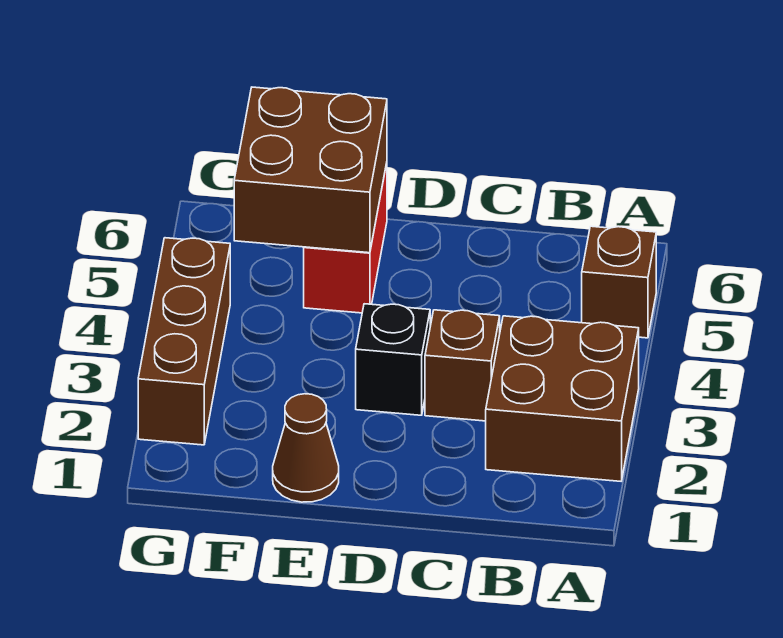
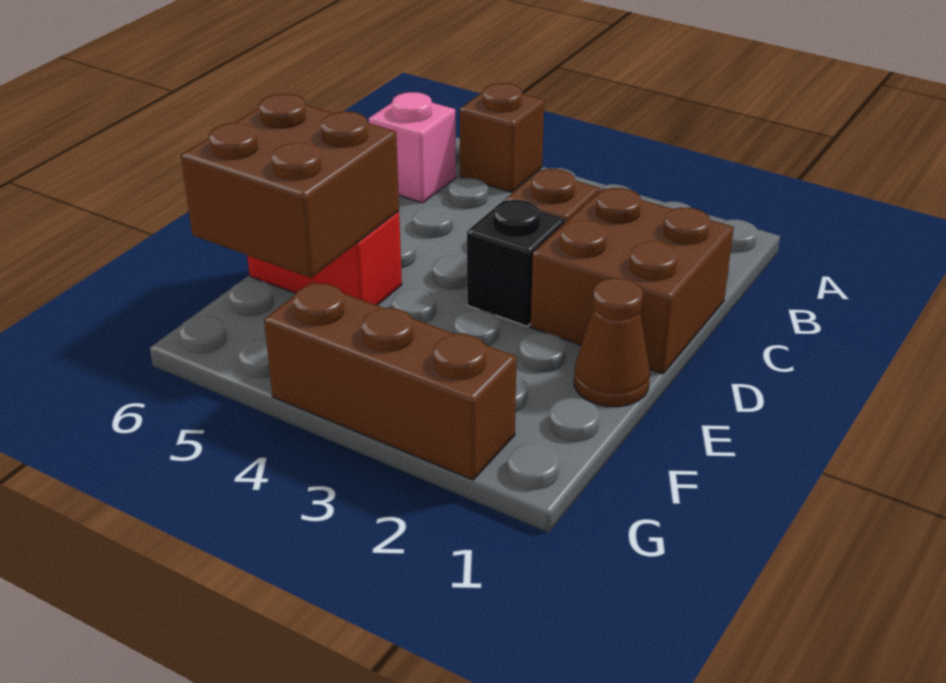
brown brick A2:B3 level 1 -> brown brick C1:D2 level 1
none -> pink brick B6 level 1

